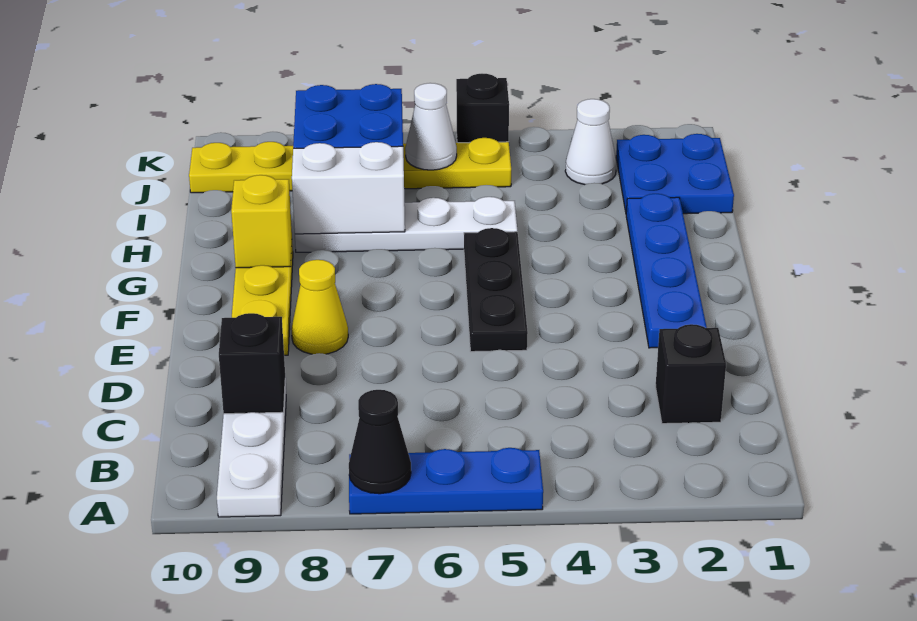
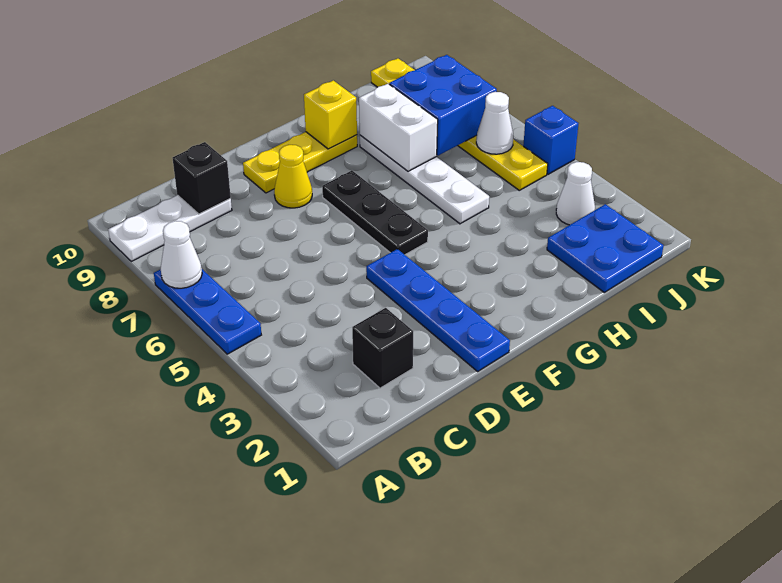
black cone A7 level 2 -> white cone A7 level 2
blue plate E2:H2 level 1 -> blue plate E1:E4 level 1
black plate E5:G5 level 1 -> black plate F5:F7 level 1
black brick K5 level 1 -> blue brick K5 level 1

